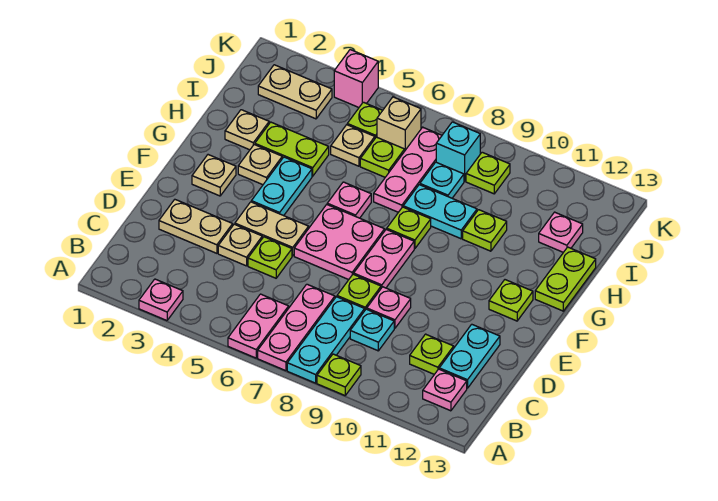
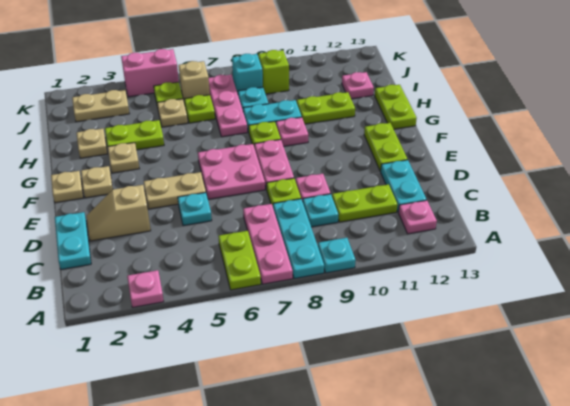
pink plate A6:B6 level 1 -> lime plate A6:B6 level 1
lime plate A9 level 1 -> cyan plate A9 level 1
lime plate C11 level 1 -> lime plate C10:C11 level 1
tan plate D2:D3 level 1 -> tan slope D2:D3 level 1 top 3
tan plate D4 level 1 -> tan plate F1 level 1
lime plate D5 level 1 -> cyan plate D5 level 1
cyan plate F4:G4 level 1 -> cyan plate C1:D1 level 1
lime plate F12 level 1 -> lime plate E12:F12 level 1
pink plate G6 level 1 -> pink plate G9 level 1
lime plate H10 level 1 -> lime plate H10:H11 level 1
lime plate J9 level 1 -> lime brick J9 level 1
pink brick K4 level 1 -> pink brick K4:K5 level 1

